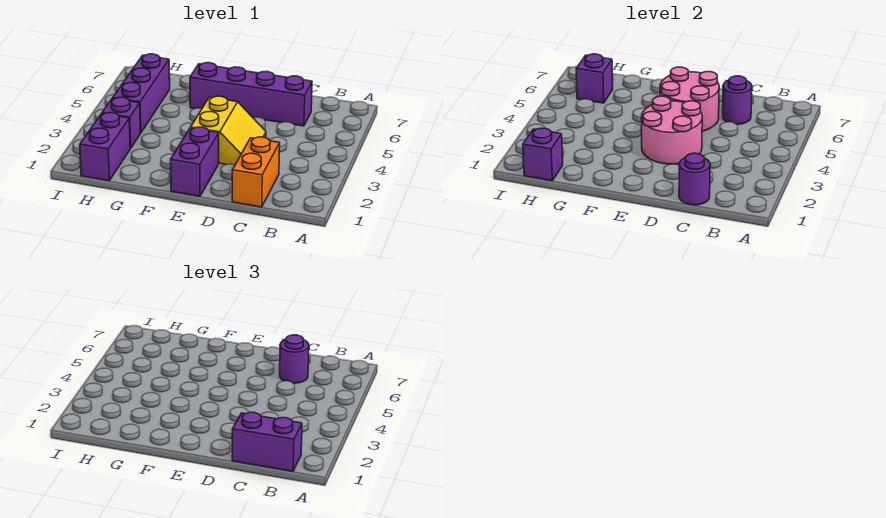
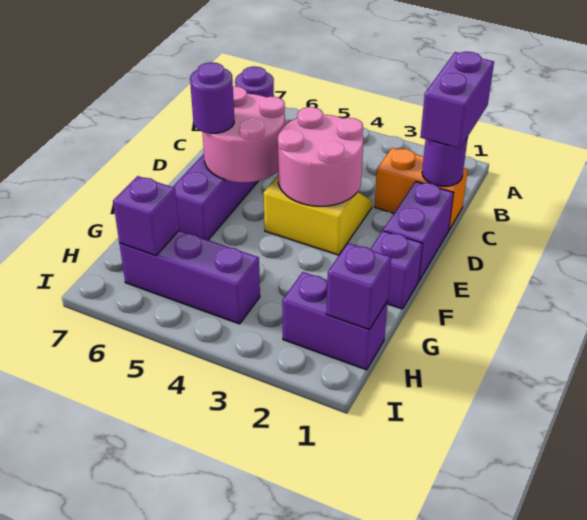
purple round brick C6 level 3 -> purple round brick E6 level 3
purple brick E1:E2 level 1 -> purple brick D1:E1 level 1
purple brick H3 level 1 -> purple brick F1 level 1

